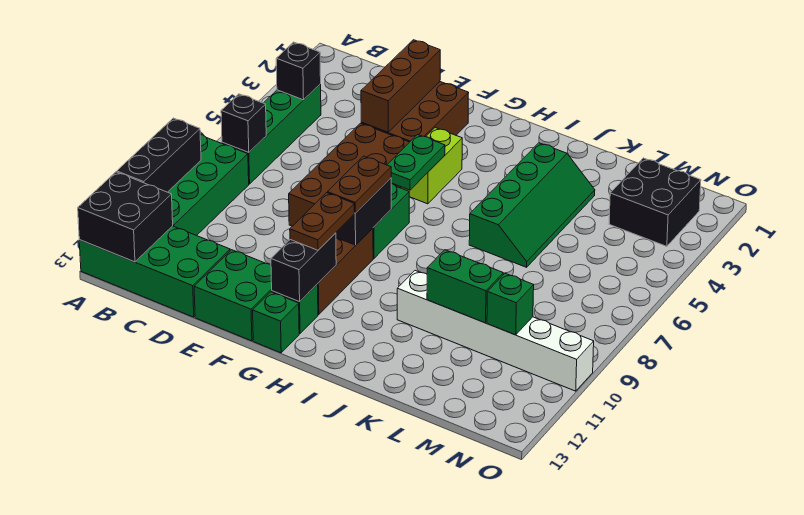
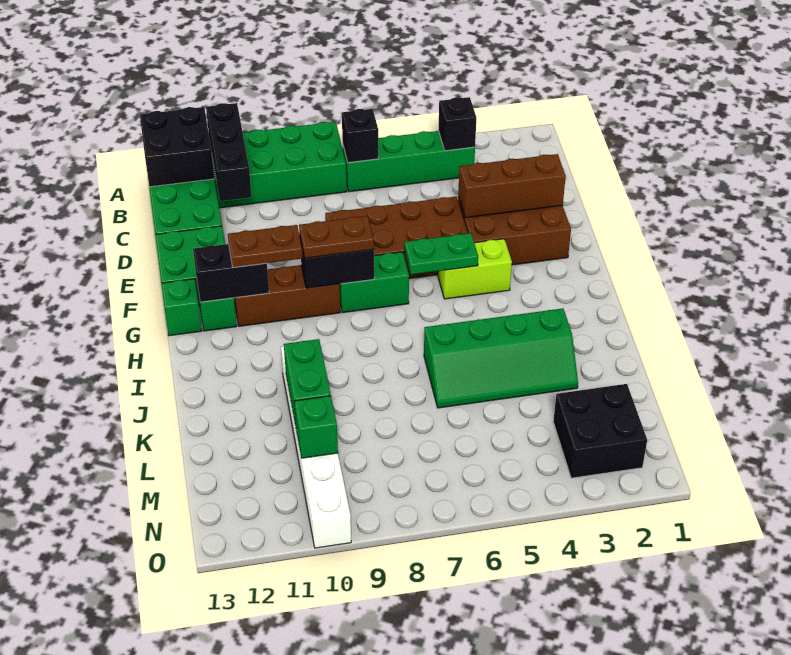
black brick A9:A11 level 2 -> black brick A11:C11 level 2

